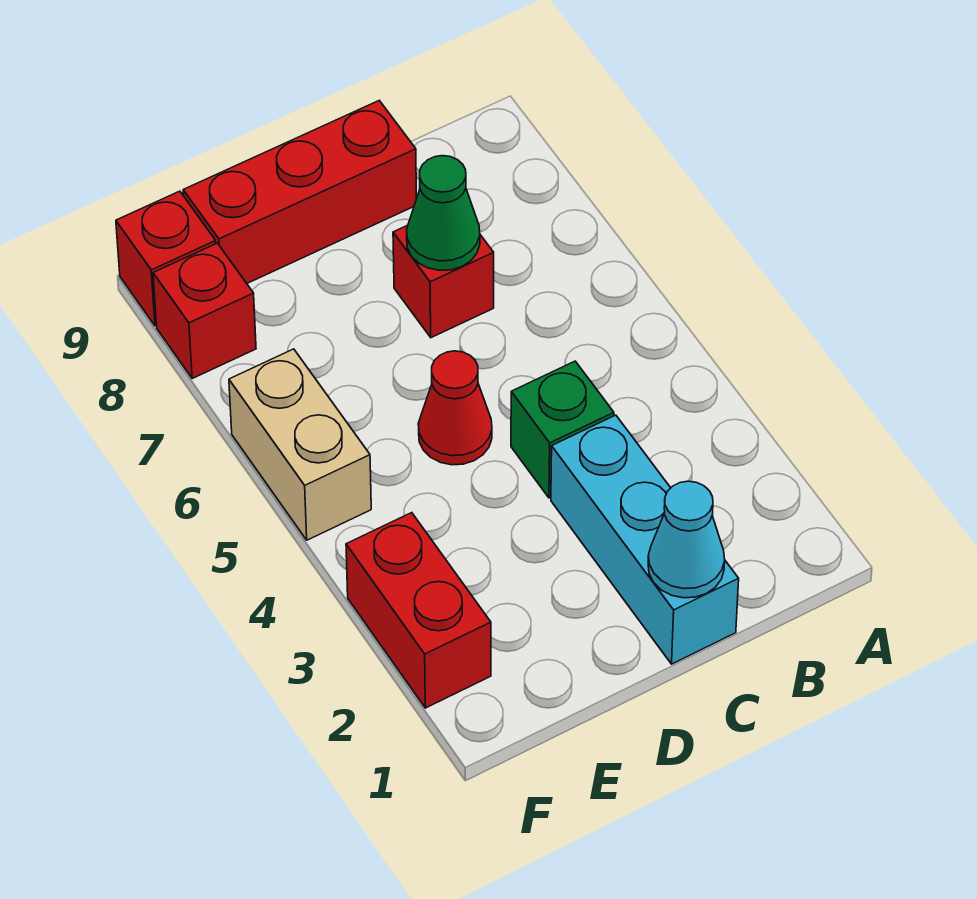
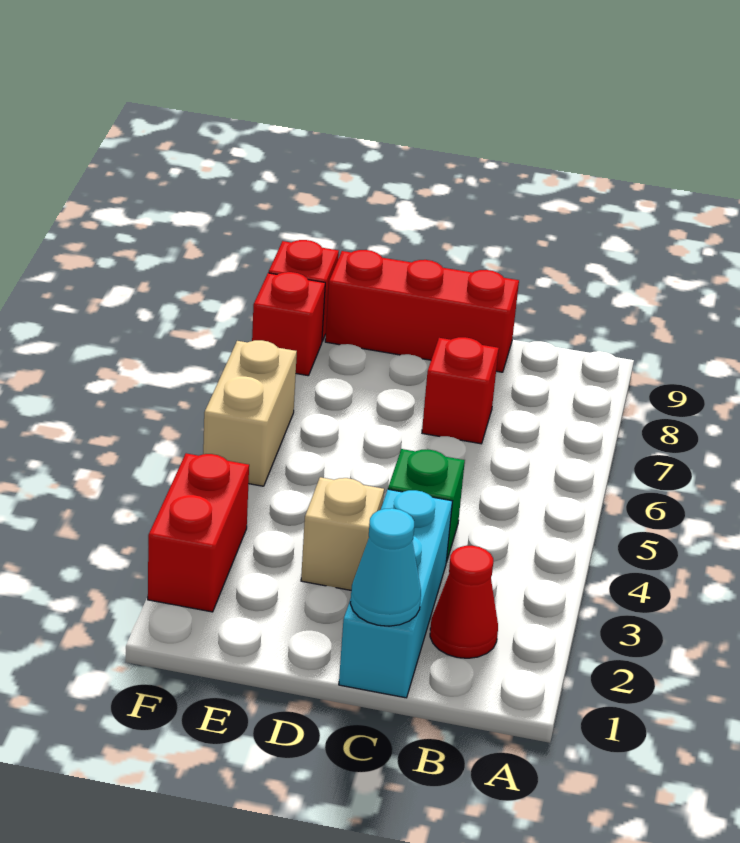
green cone C7 level 2 -> none
none -> tan brick D3 level 1
red cone D5 level 1 -> red cone B2 level 1

